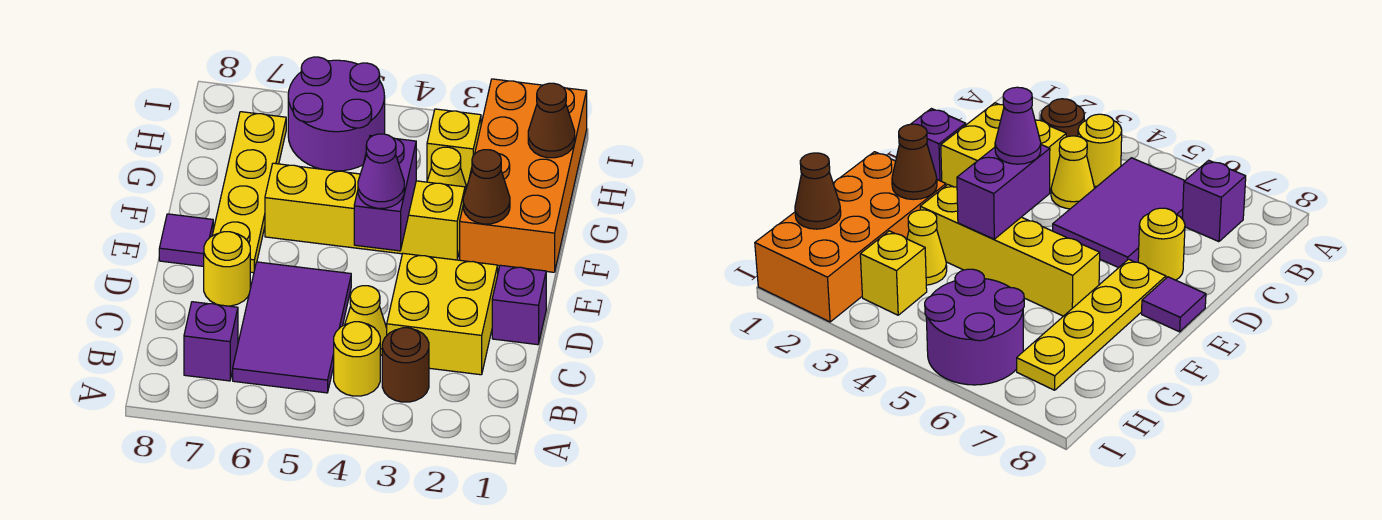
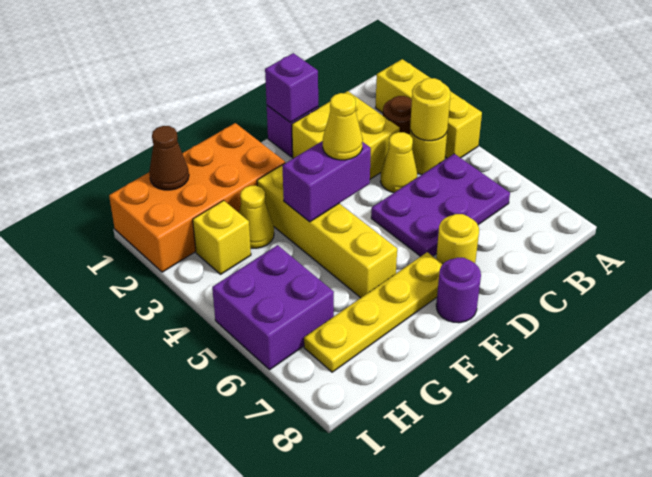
none -> yellow brick A2:A4 level 1
none -> yellow round brick B4 level 2
purple tile B5:D6 level 1 -> purple plate B5:D6 level 1
purple brick B7 level 1 -> purple brick D1 level 2
purple cone E4 level 3 -> yellow cone E4 level 3
purple tile E8 level 1 -> purple round brick E8 level 1
brown cone F2 level 2 -> none
purple round brick H5:I6 level 1 -> purple brick H5:I6 level 1

